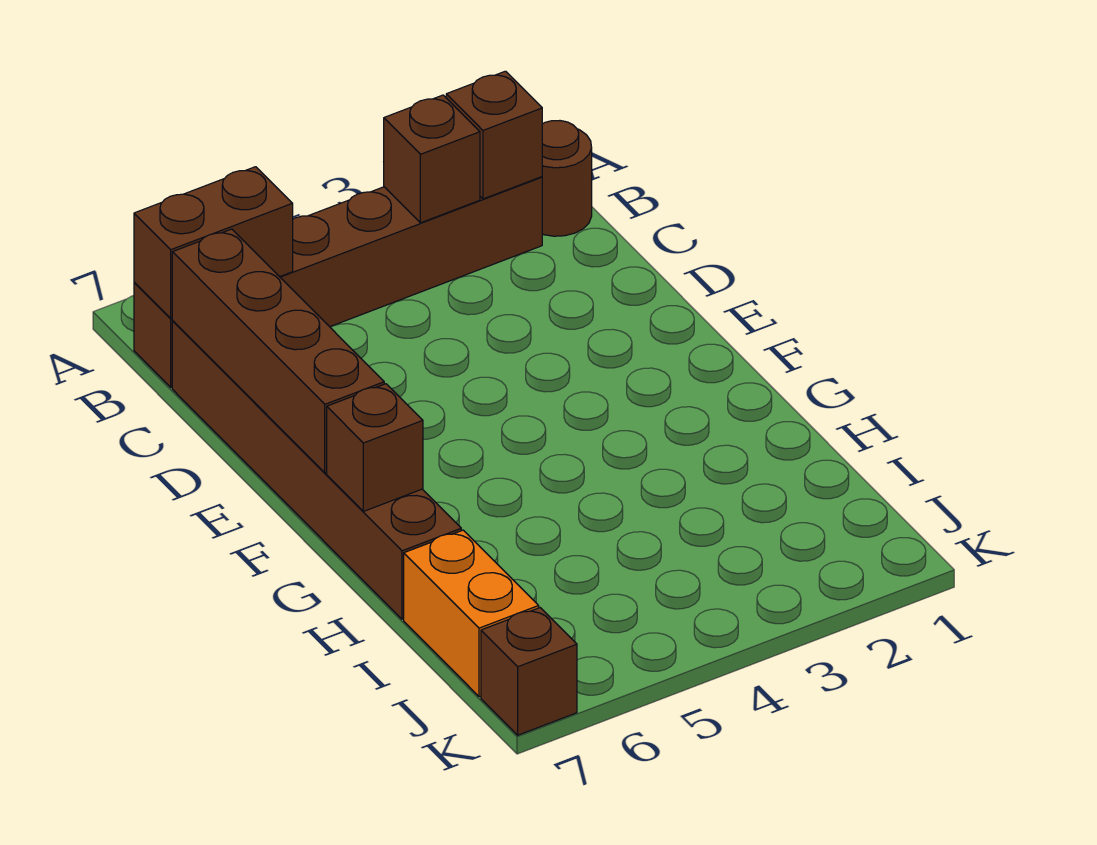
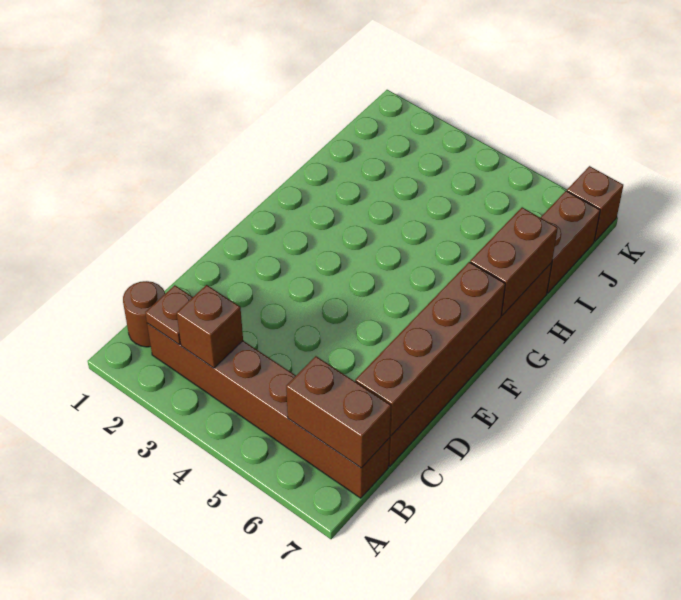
brown brick B2 level 2 -> brown plate B2 level 2
brown brick G7 level 2 -> brown brick G7:H7 level 2
orange brick I7:J7 level 1 -> brown brick I7:J7 level 1

